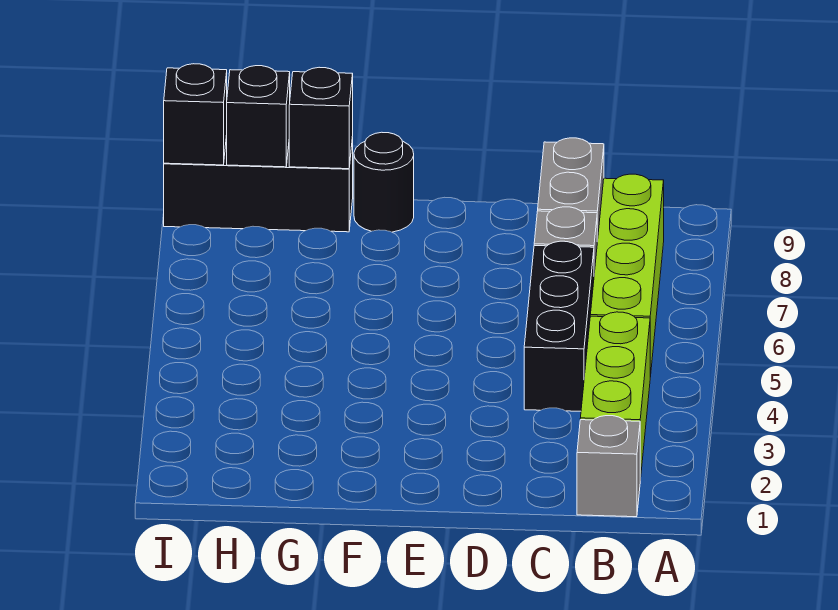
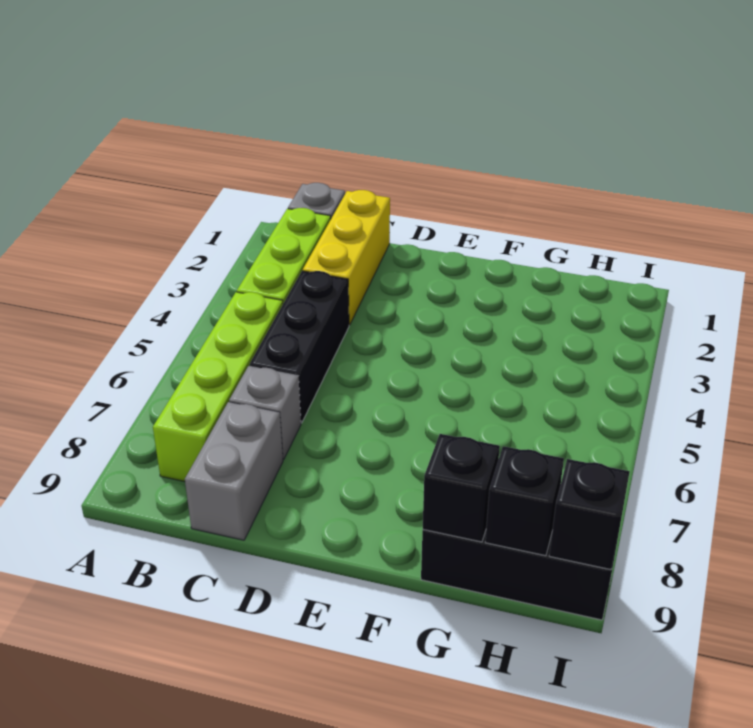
none -> yellow brick C1:C3 level 1
black round brick F9 level 1 -> none

